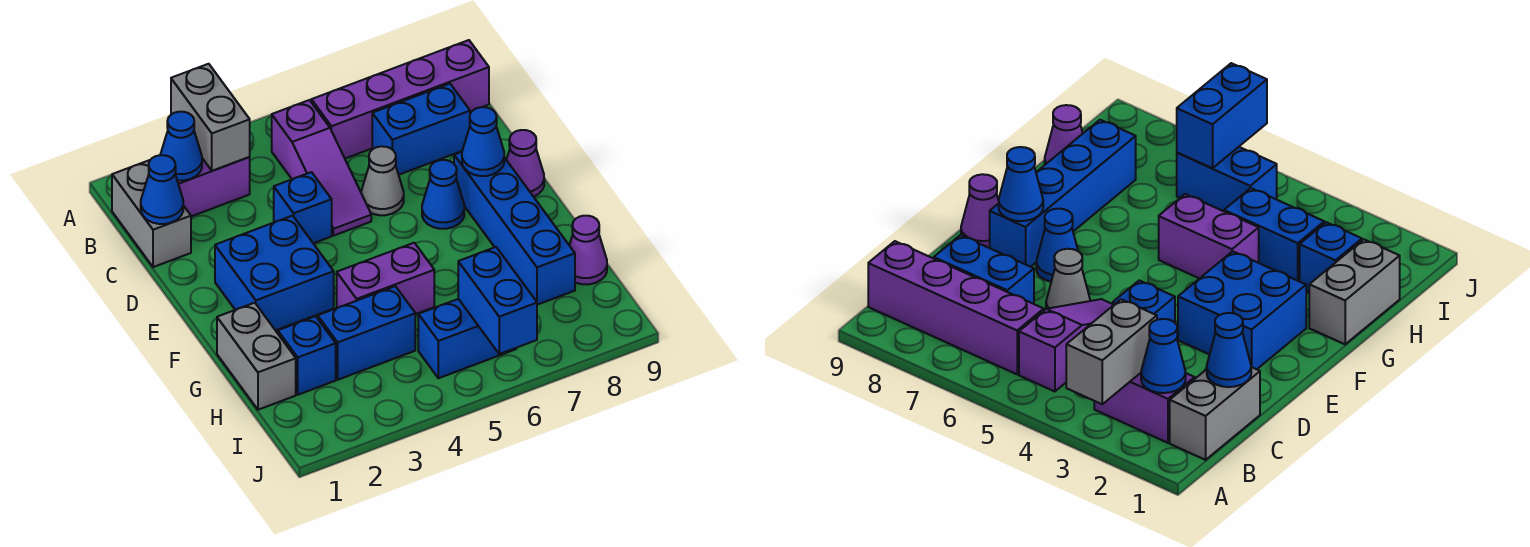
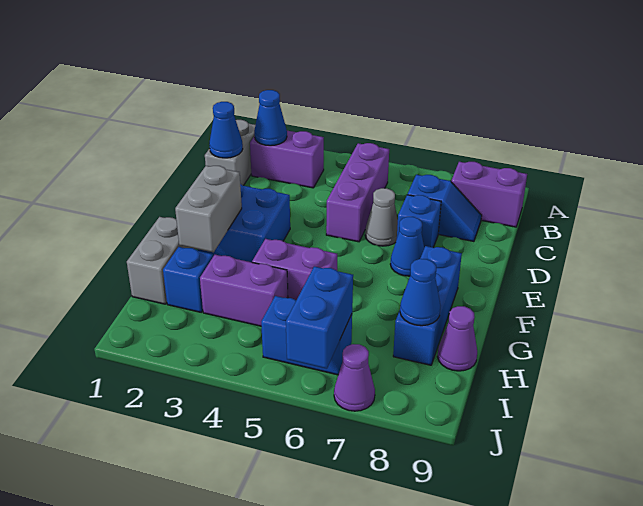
grey brick A3:B3 level 2 -> grey brick F2:G2 level 2
purple slope B5:D5 level 1 top B -> purple brick B5:D5 level 1
purple brick B6:B9 level 1 -> purple brick B8:B9 level 1
blue brick C7:C8 level 1 -> blue slope C7:C8 level 1 top 7
blue brick D4 level 1 -> blue brick D7 level 1
blue brick E8:H8 level 1 -> blue brick F8:H8 level 1
blue cone E8 level 2 -> blue cone H8 level 2
purple cone E9 level 1 -> purple cone J7 level 1
blue brick H3:H4 level 1 -> purple brick H3:H4 level 1

